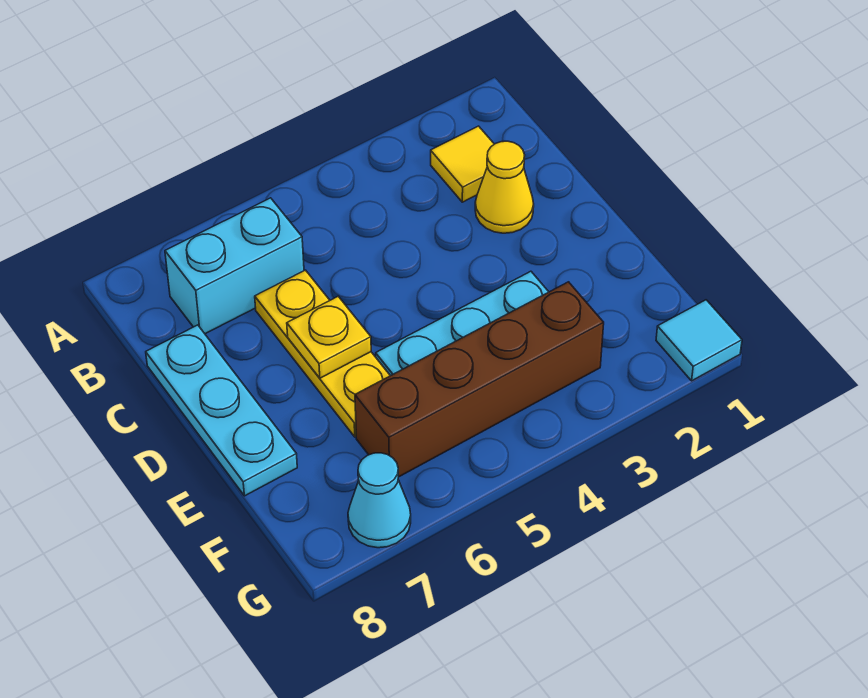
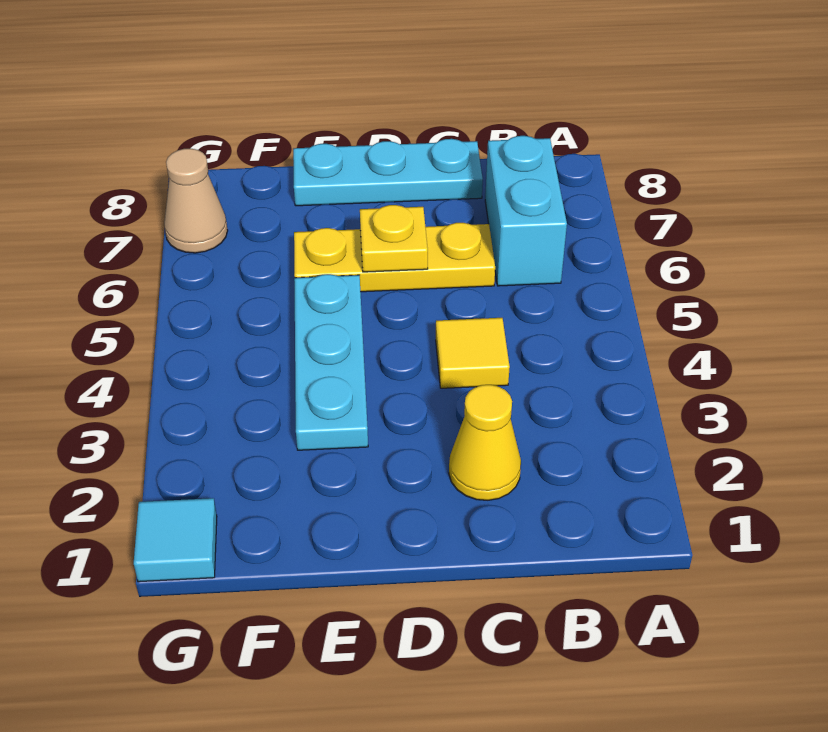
yellow tile B2 level 1 -> yellow tile C4 level 1
brown brick F3:F6 level 1 -> none
cyan cone G7 level 1 -> tan cone G7 level 1

